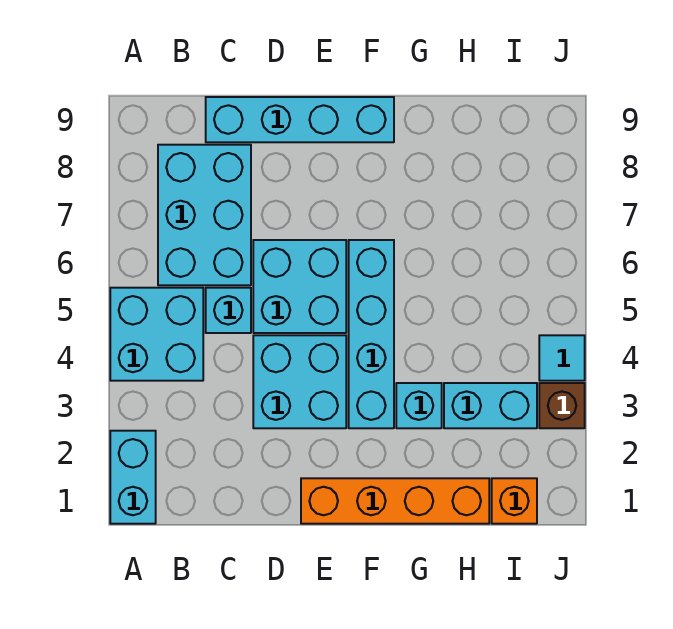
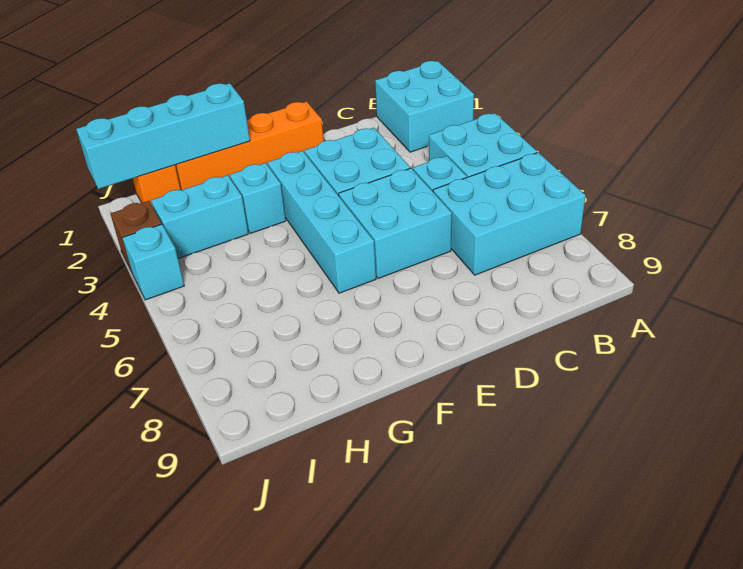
cyan brick A1:A2 level 1 -> cyan brick A1:B2 level 1
cyan brick B6:C8 level 1 -> cyan brick A6:C7 level 1
cyan brick C9:F9 level 1 -> cyan brick G1:J1 level 2
cyan tile J4 level 1 -> cyan brick J4 level 1

